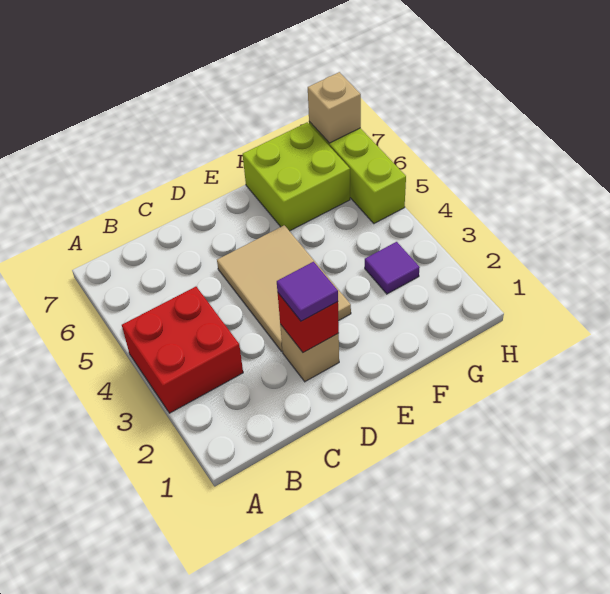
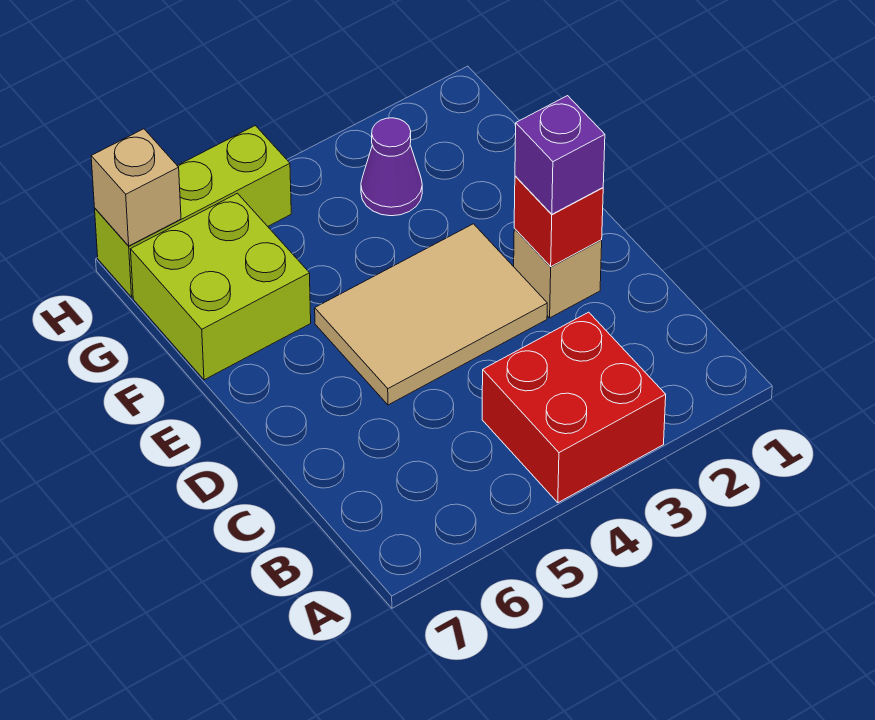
purple tile D2 level 3 -> purple brick D2 level 3
purple tile G3 level 1 -> purple cone G3 level 1

